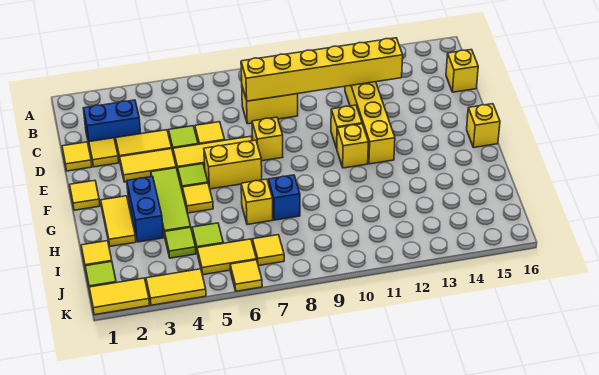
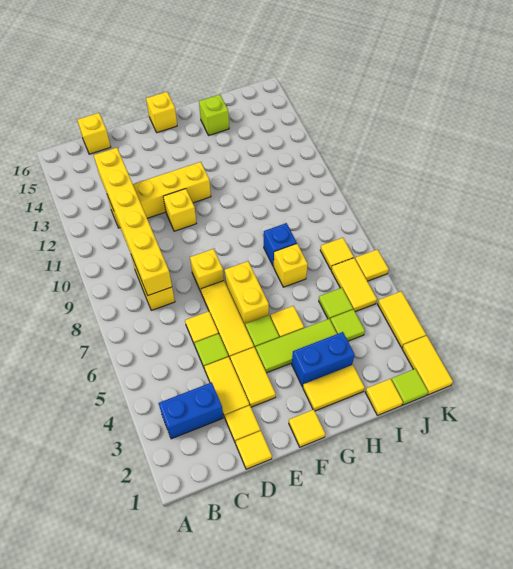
blue brick C2:C3 level 1 -> blue brick B3:C3 level 1
yellow brick F11 level 1 -> none
none -> lime brick H15 level 1

